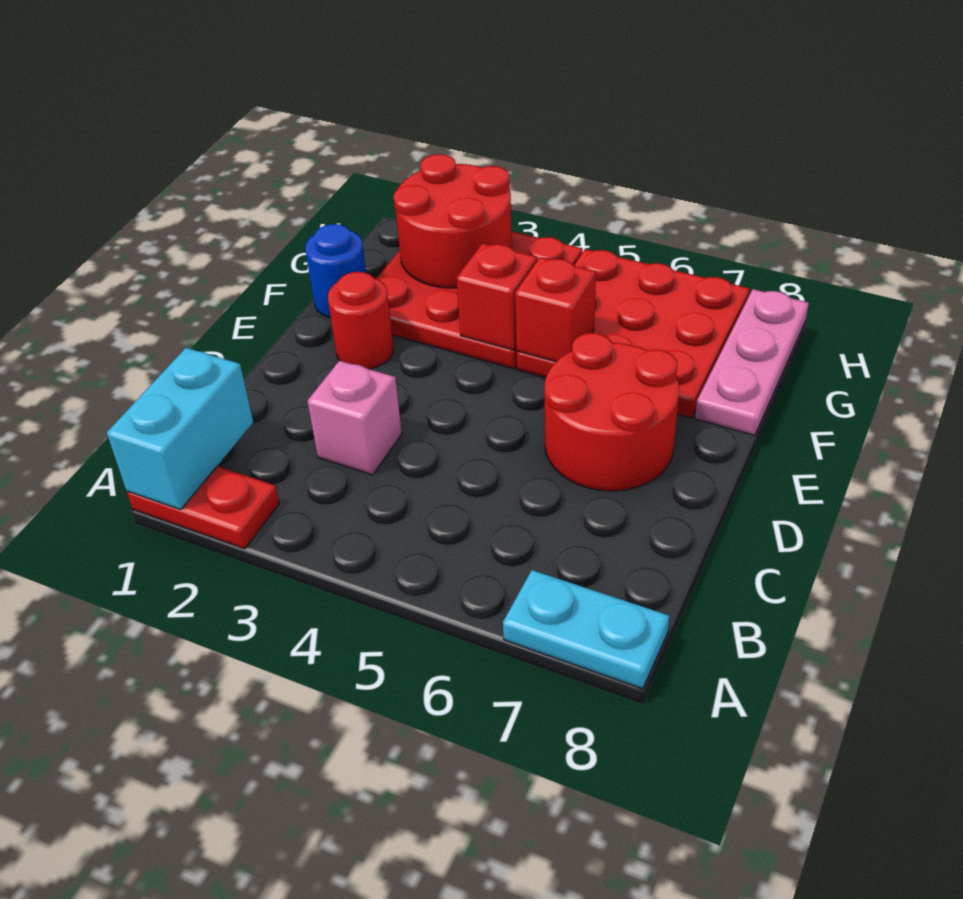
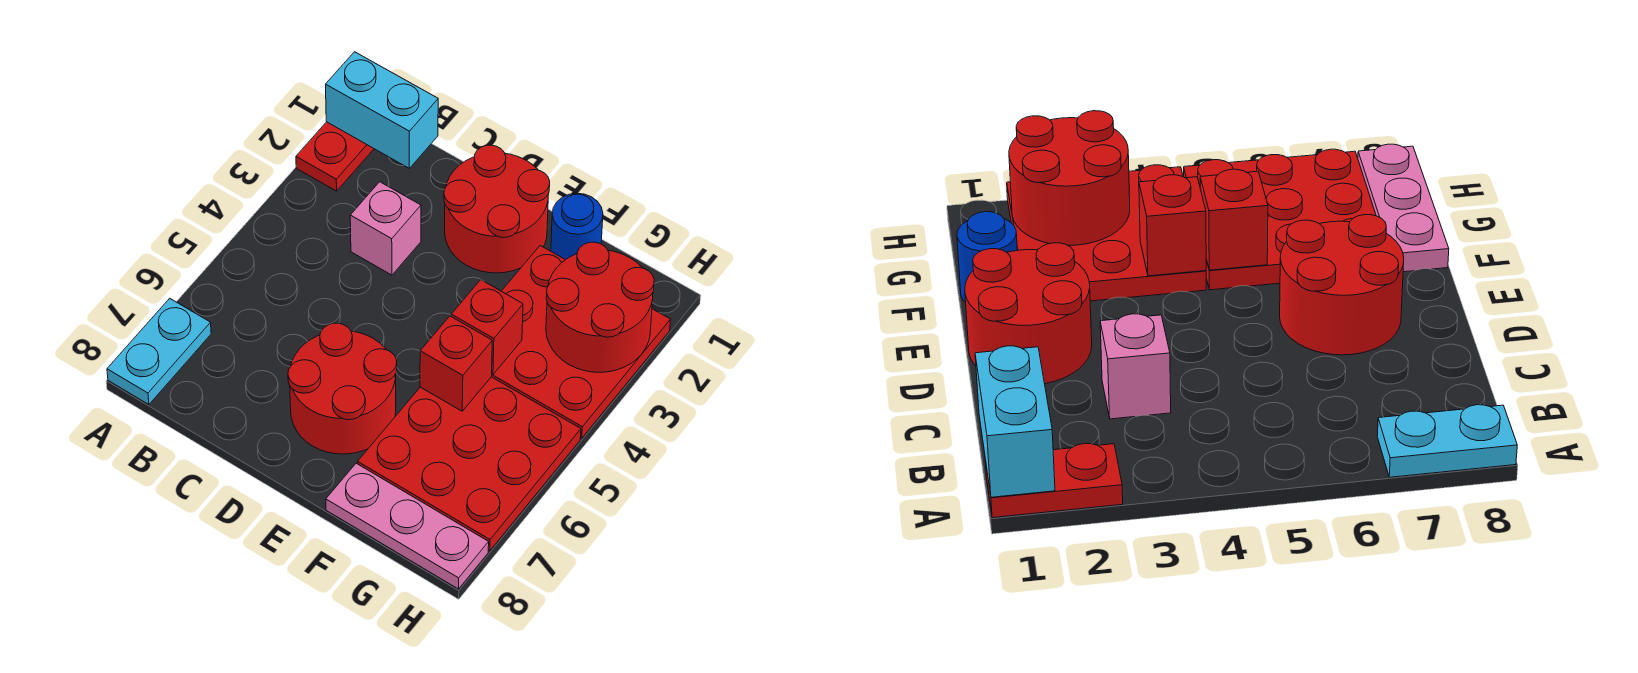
red round brick E2 level 1 -> red round brick D1:E2 level 1

